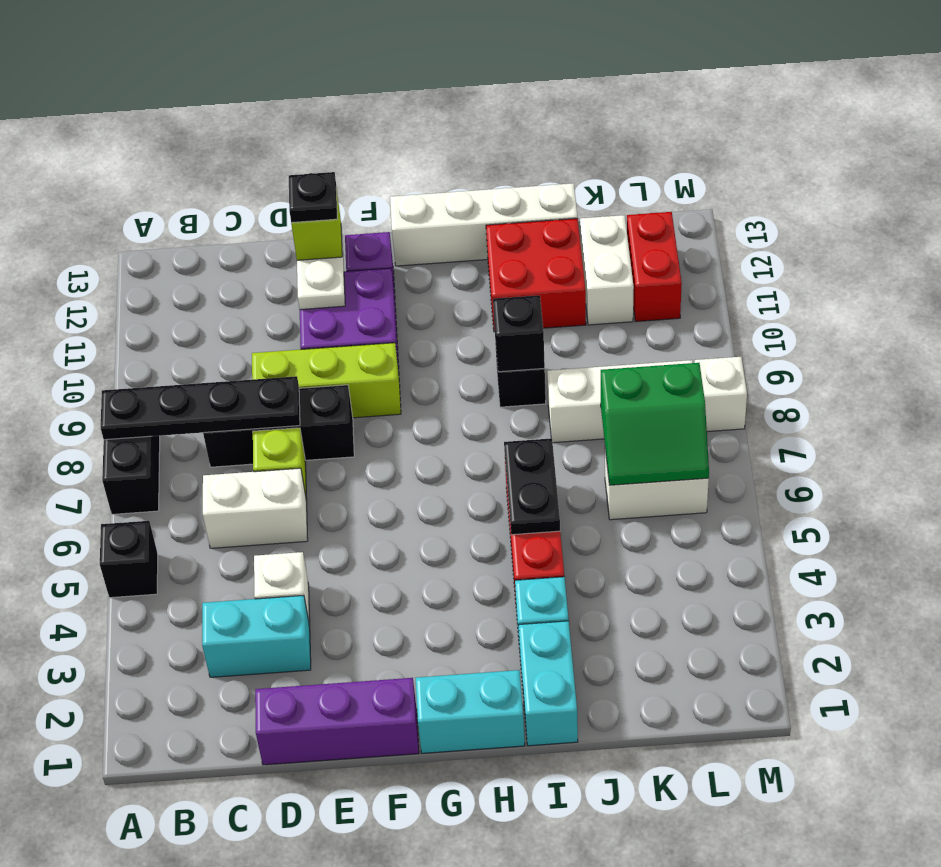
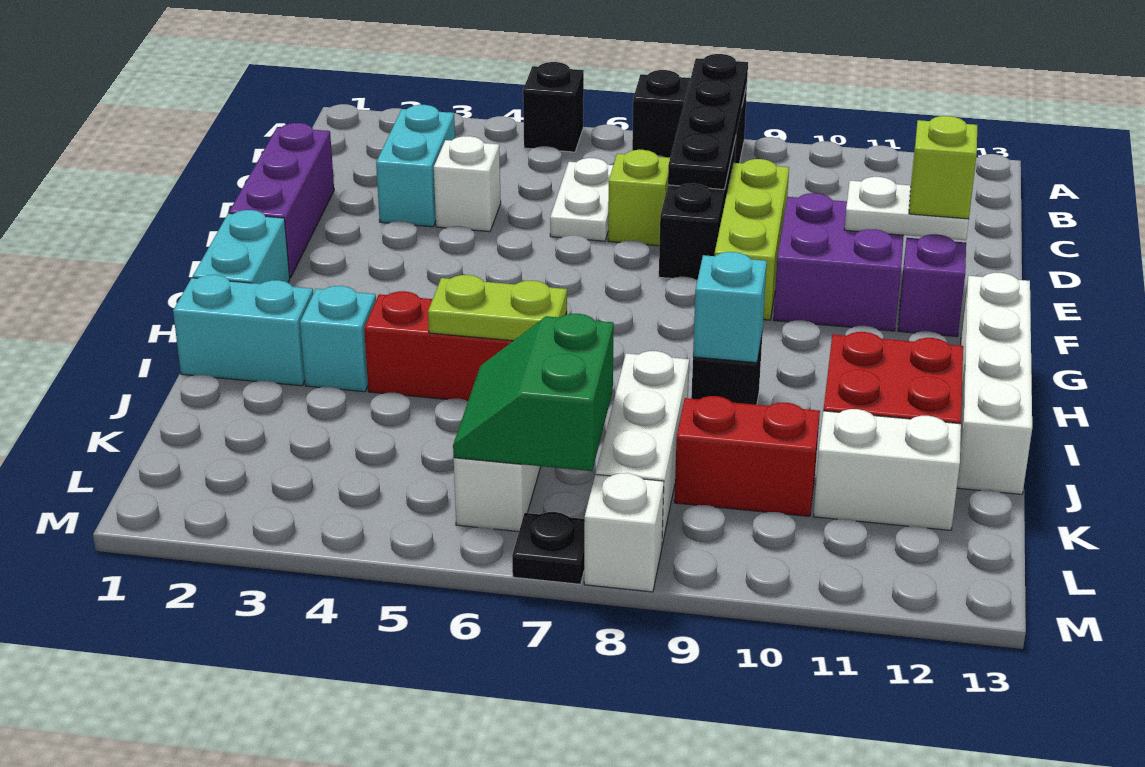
white brick C6:D6 level 1 -> white plate C6:D6 level 1
black plate E12 level 4 -> black plate M7 level 1
black plate I5:I6 level 2 -> lime plate I5:I6 level 2
black brick I9 level 2 -> cyan brick I9 level 2
red brick L11:L12 level 1 -> red brick K9:K10 level 1

